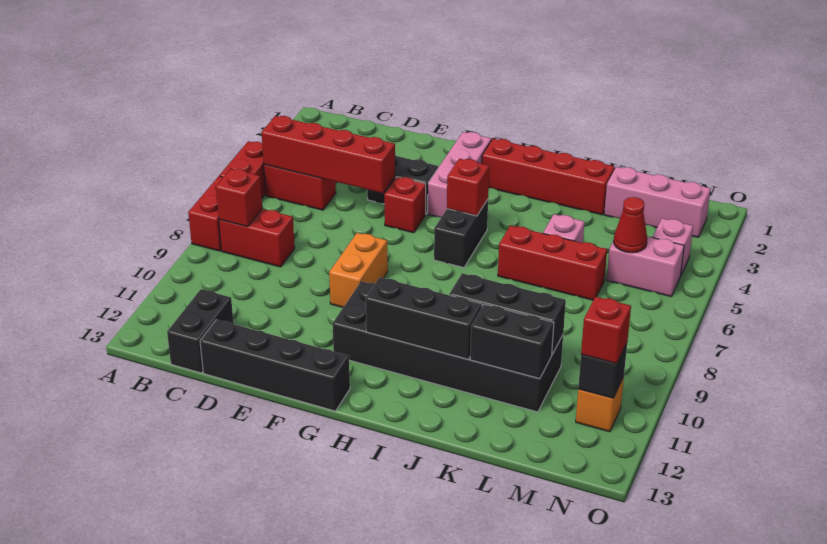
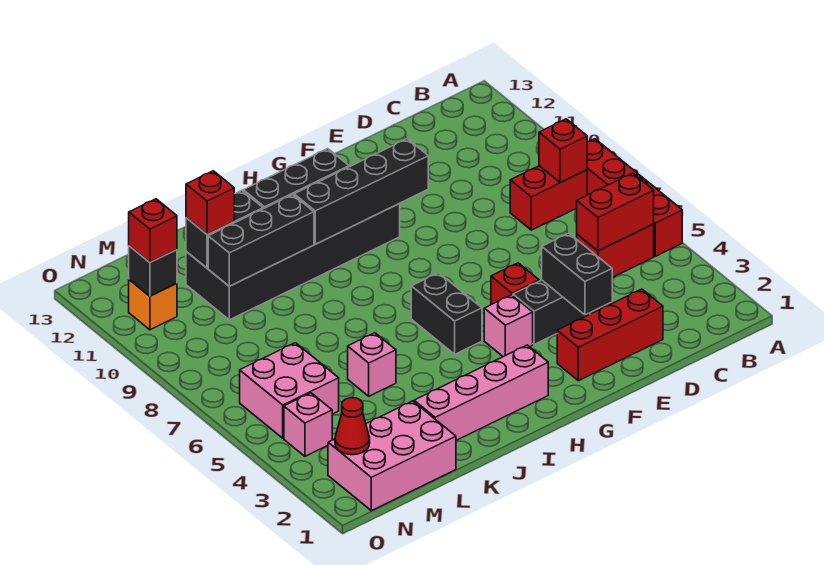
red brick B5:E5 level 2 -> red brick B5:C5 level 2
black brick C12:C13 level 1 -> black brick E3:E4 level 2
black brick D13:G13 level 1 -> black brick F10:I10 level 2
orange brick F8:F9 level 1 -> none
pink brick G2:G4 level 1 -> pink brick G4 level 1
red brick H2:K2 level 1 -> pink brick H2:K2 level 1
red brick H5 level 2 -> red brick L11 level 3
red brick J6:L6 level 1 -> red brick D2:F2 level 1
pink brick L2:N2 level 1 -> pink brick L1:N2 level 1
pink brick M5:N5 level 1 -> pink brick M5:N6 level 1
red cone M5 level 2 -> red cone N2 level 2

